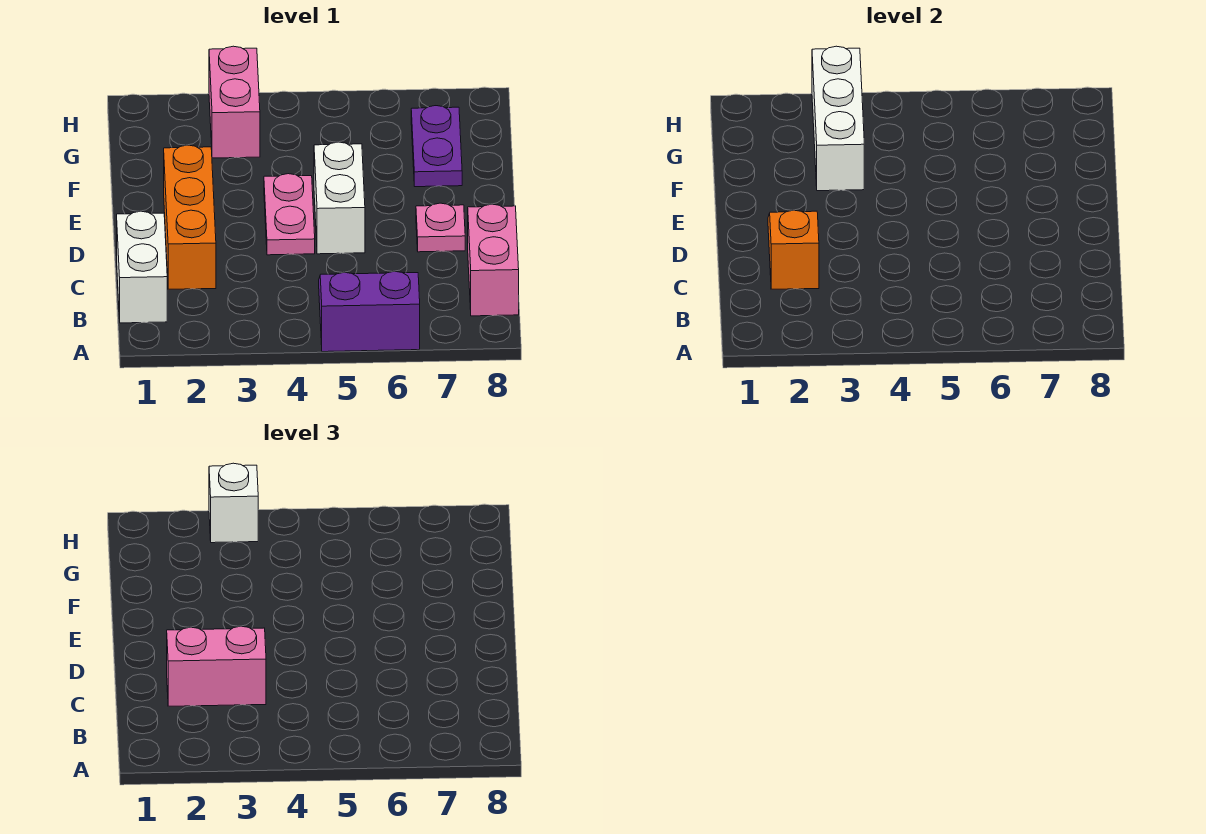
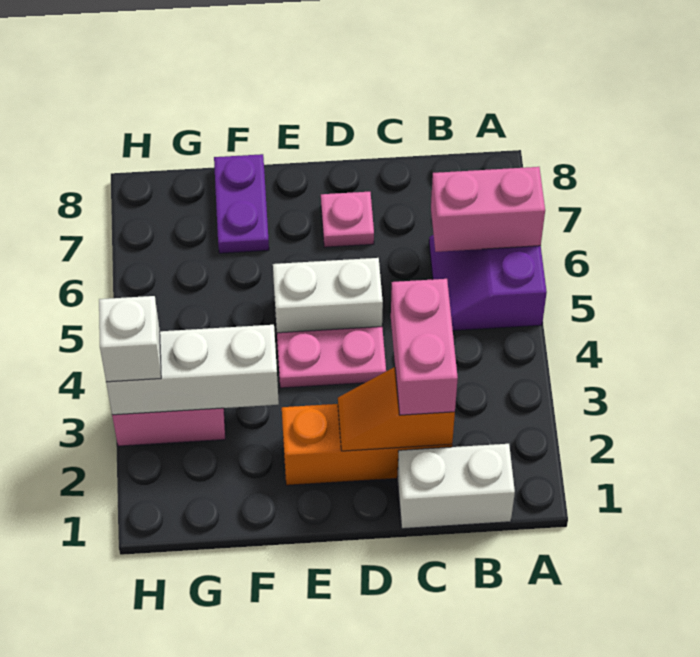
pink brick B8:C8 level 1 -> pink brick A6:B6 level 2
purple plate F7:G7 level 1 -> purple plate F7:F8 level 1

